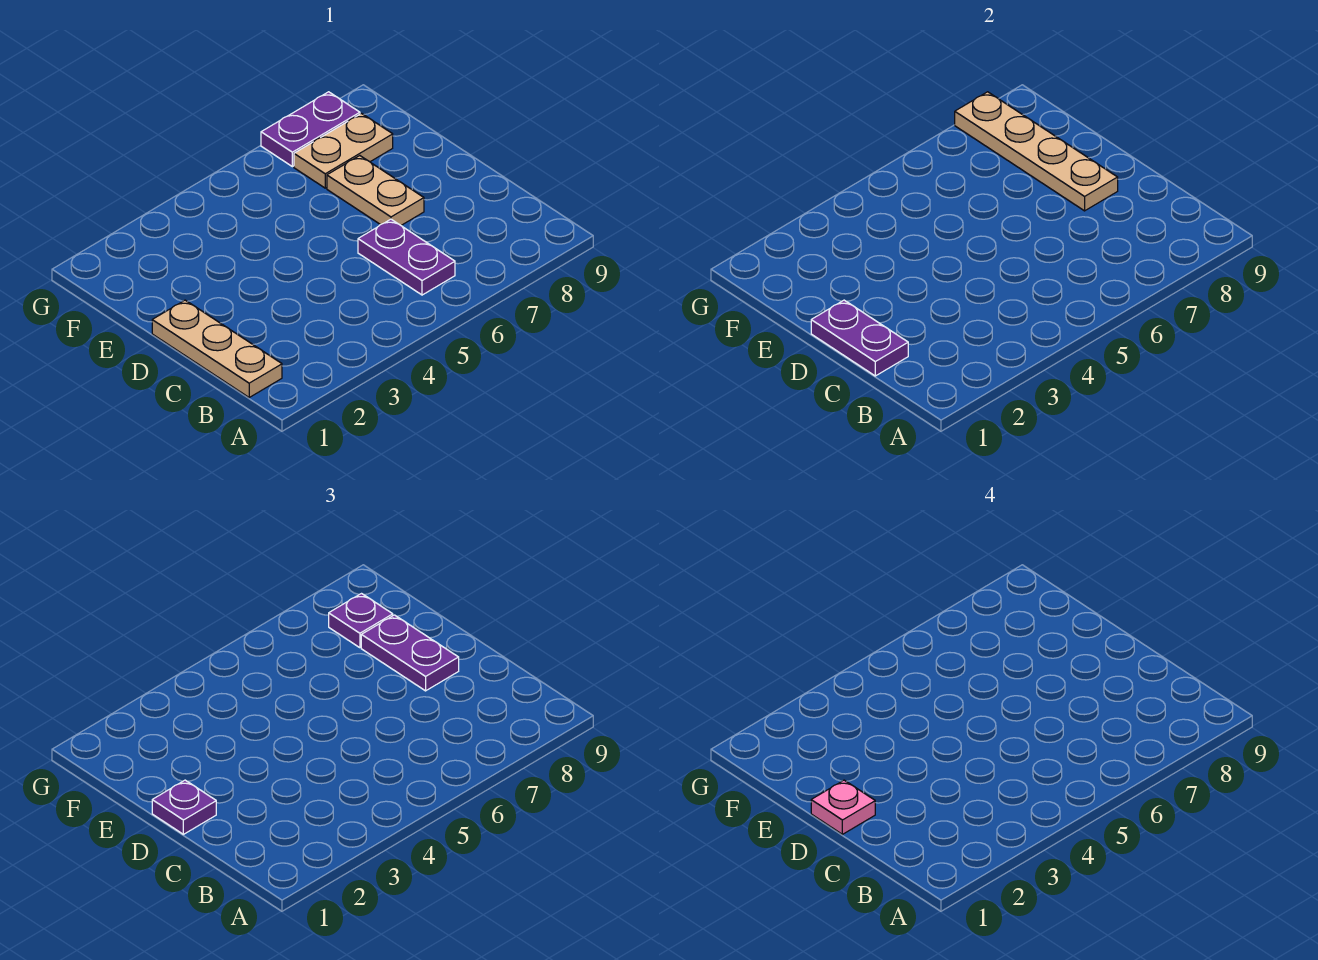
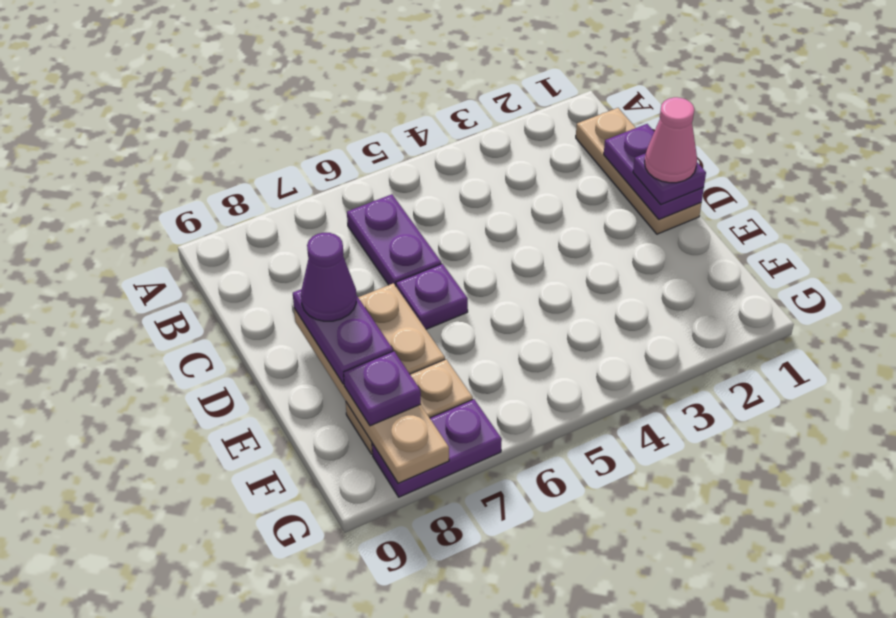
pink plate D1 level 4 -> pink cone D1 level 4
none -> purple plate D6 level 1
none -> purple cone D8 level 4

